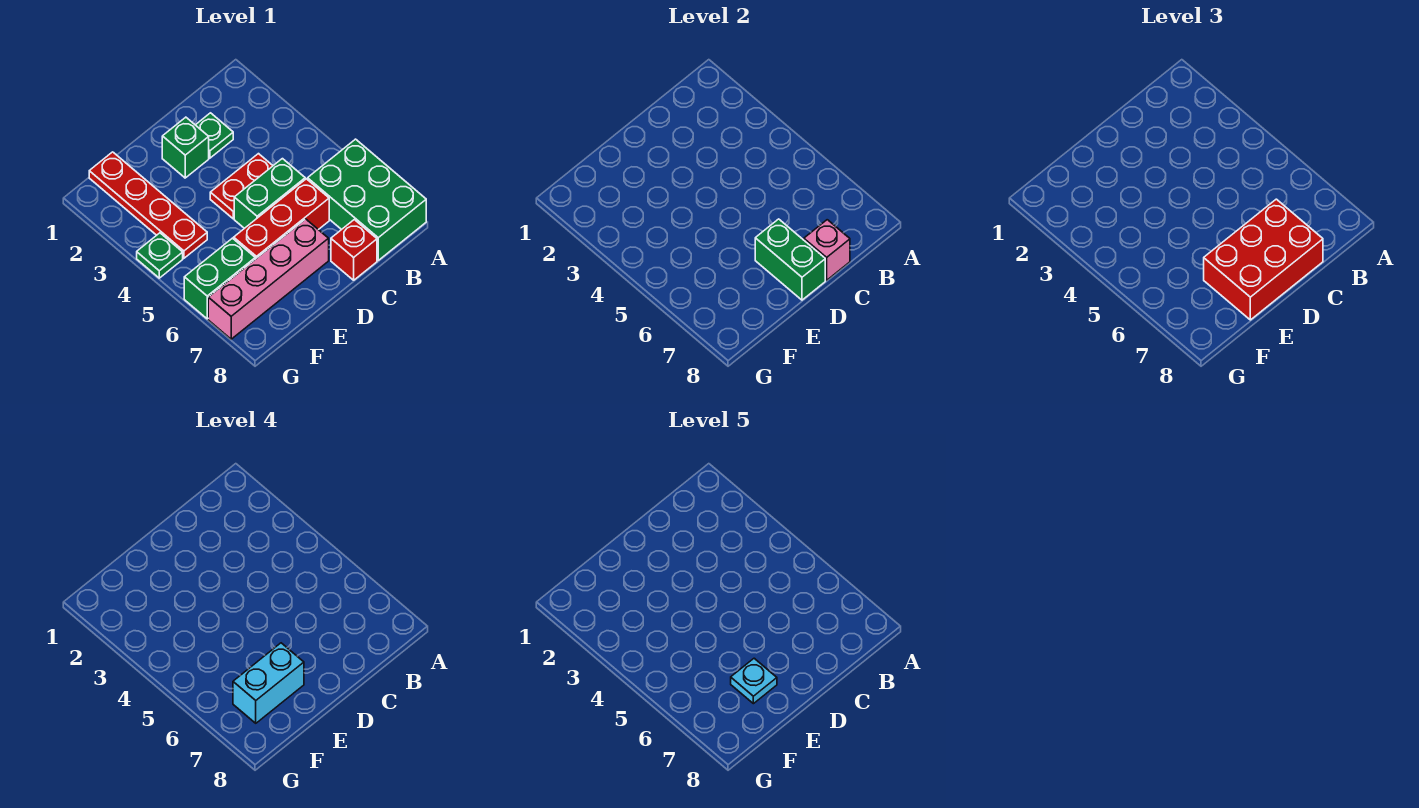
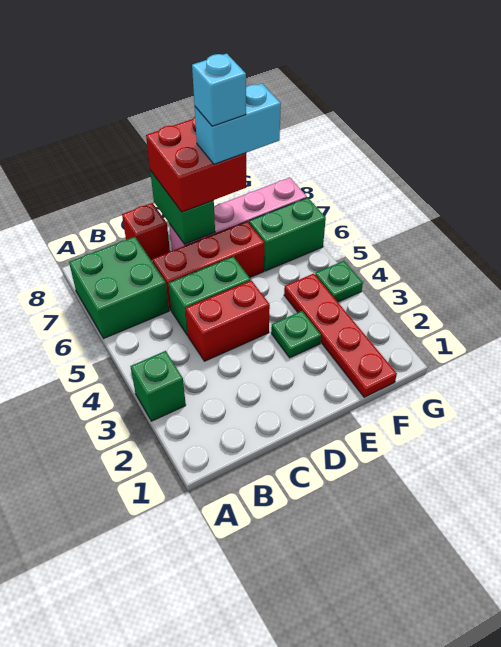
green brick A6:B8 level 1 -> green brick A6:B7 level 1
green plate C2 level 1 -> green plate E3 level 1
red plate C4:D4 level 1 -> red brick C4:D4 level 1
red brick C7:E8 level 3 -> red brick D7:E8 level 3
pink brick C8 level 2 -> none
green brick D2 level 1 -> green brick A3 level 1
cyan plate E7 level 5 -> cyan brick E7 level 5

